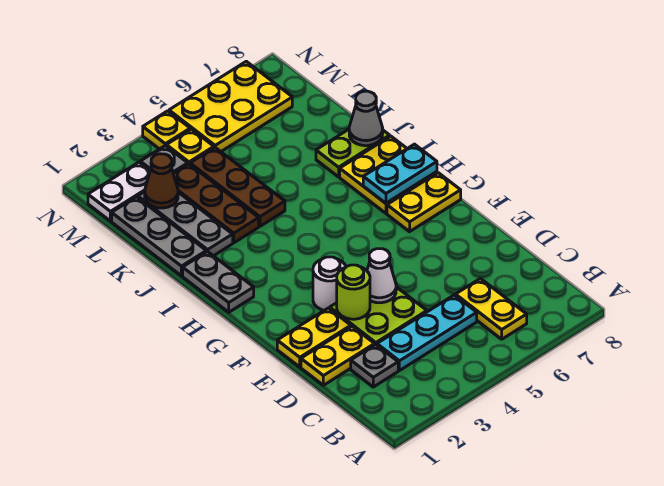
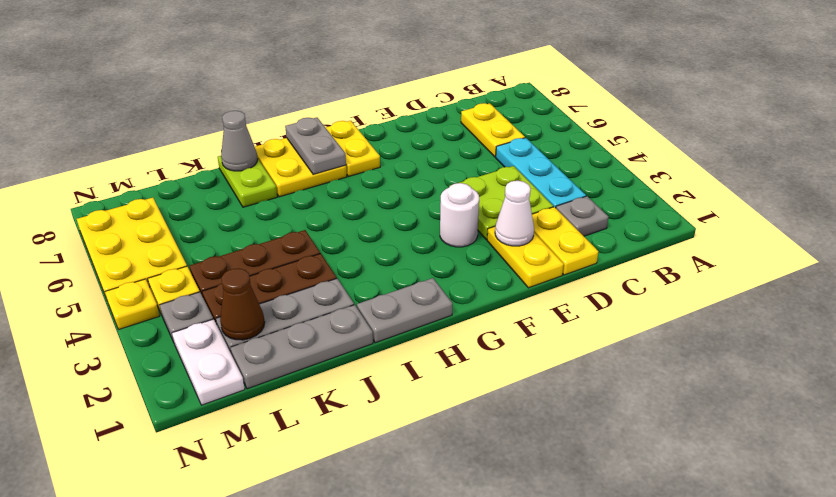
yellow plate B6:C6 level 1 -> yellow plate C6:C7 level 1
lime round brick E3 level 2 -> none
white cone E4 level 2 -> white cone E2 level 2
cyan plate H7:H8 level 2 -> grey plate H7:H8 level 2

